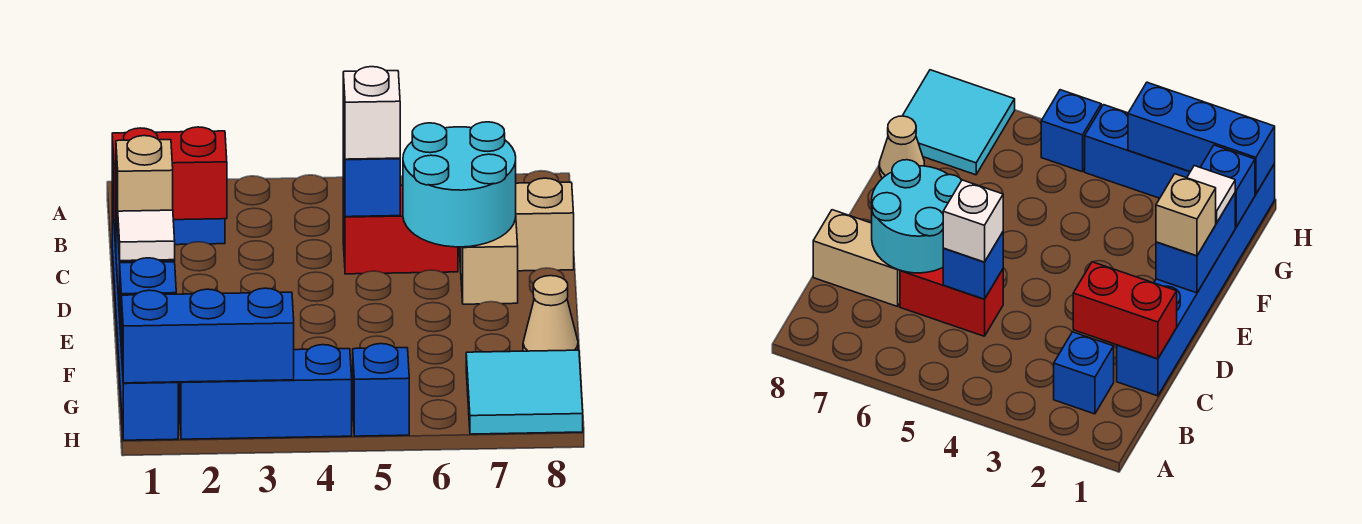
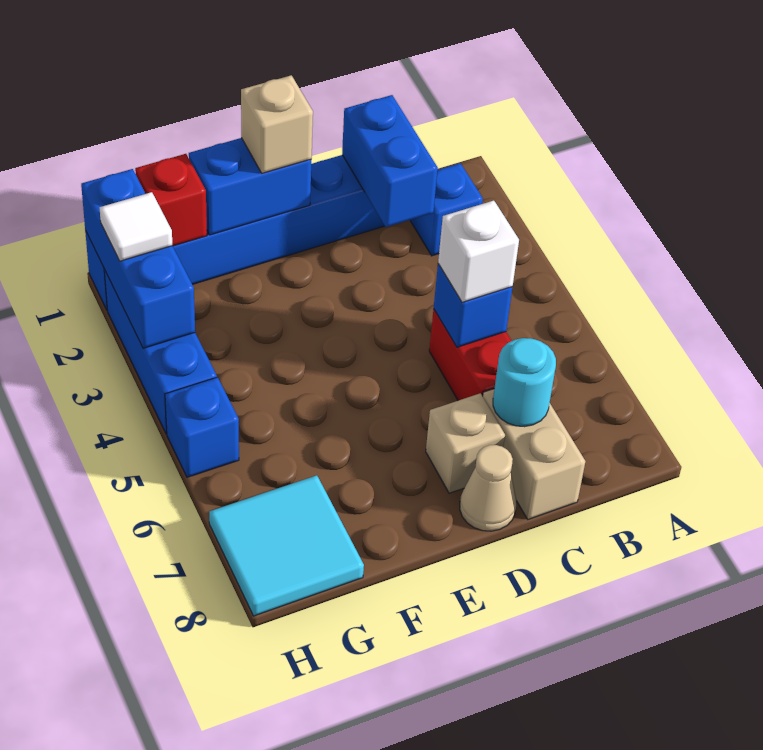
red brick C1:C2 level 2 -> blue brick C1:C2 level 2
cyan round brick C6:D7 level 2 -> cyan round brick C7 level 2
white tile F1 level 3 -> white tile H2 level 3
tan cone F8 level 1 -> tan cone D8 level 1
blue brick G1 level 2 -> red brick G1 level 2

